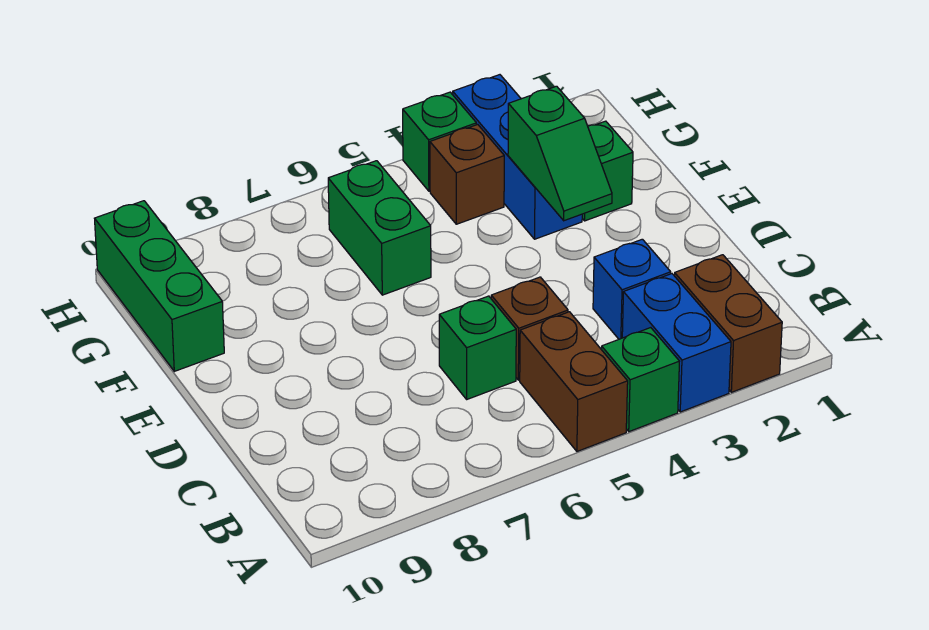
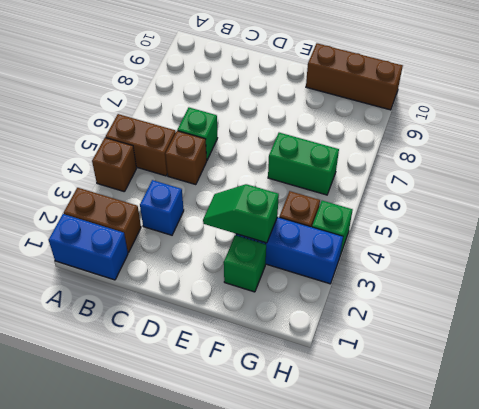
blue brick A3:B3 level 1 -> blue brick A1:B1 level 1
green brick A4 level 1 -> brown brick A4 level 1
green brick F10:H10 level 1 -> brown brick F10:H10 level 1

